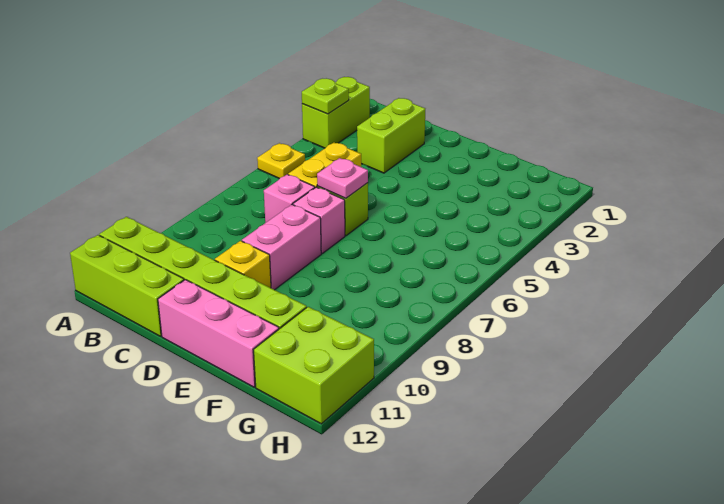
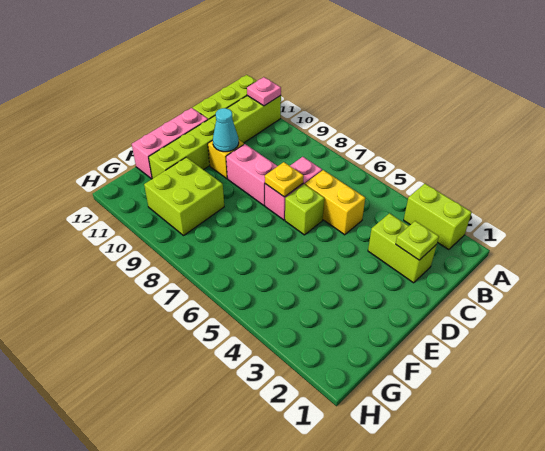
lime plate A3 level 2 -> lime plate C2 level 2
yellow plate A5 level 1 -> yellow plate D7 level 2
pink plate D6 level 2 -> pink plate A11 level 2
none -> cyan cone D10 level 2
lime brick G11:H12 level 1 -> lime brick F9:G10 level 1

